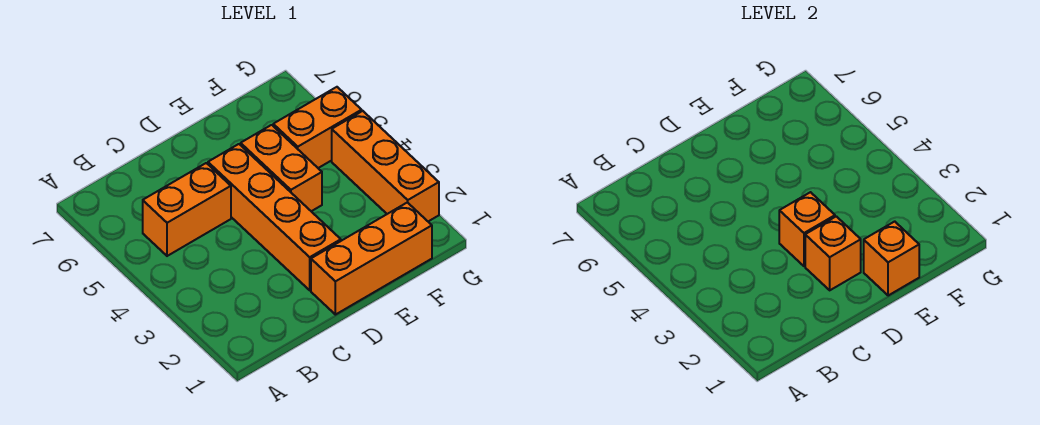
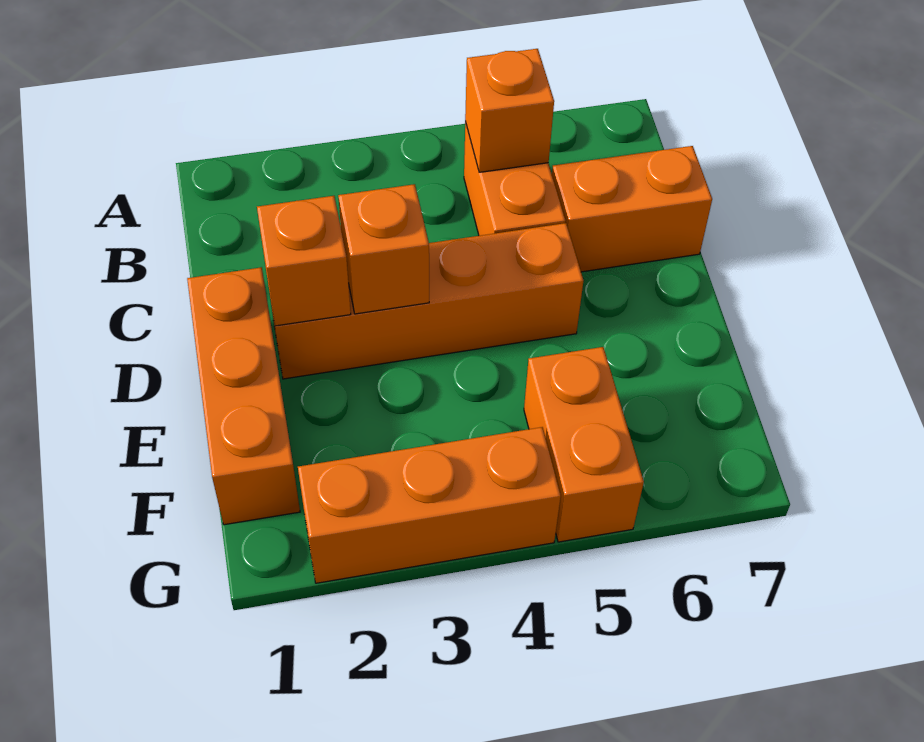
orange brick E1 level 2 -> orange brick B5 level 2
orange brick E4:E5 level 1 -> orange brick C6:C7 level 1

